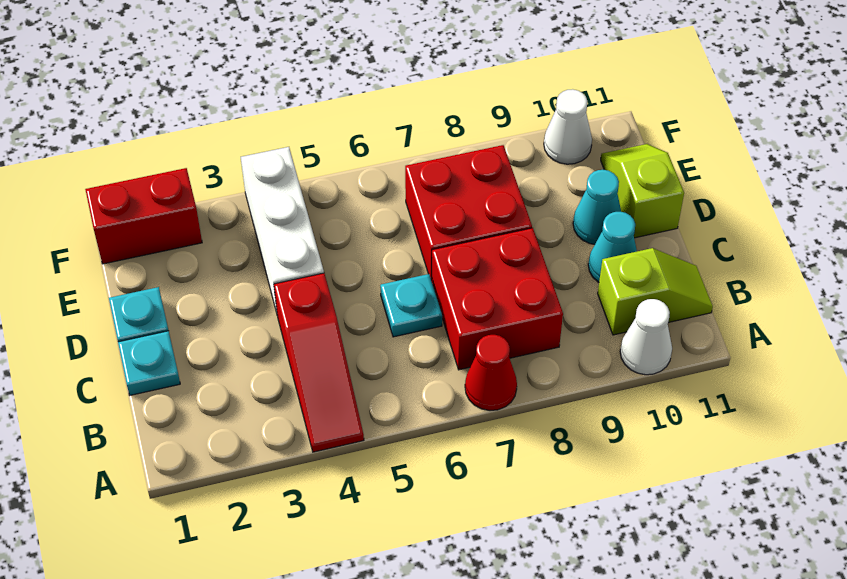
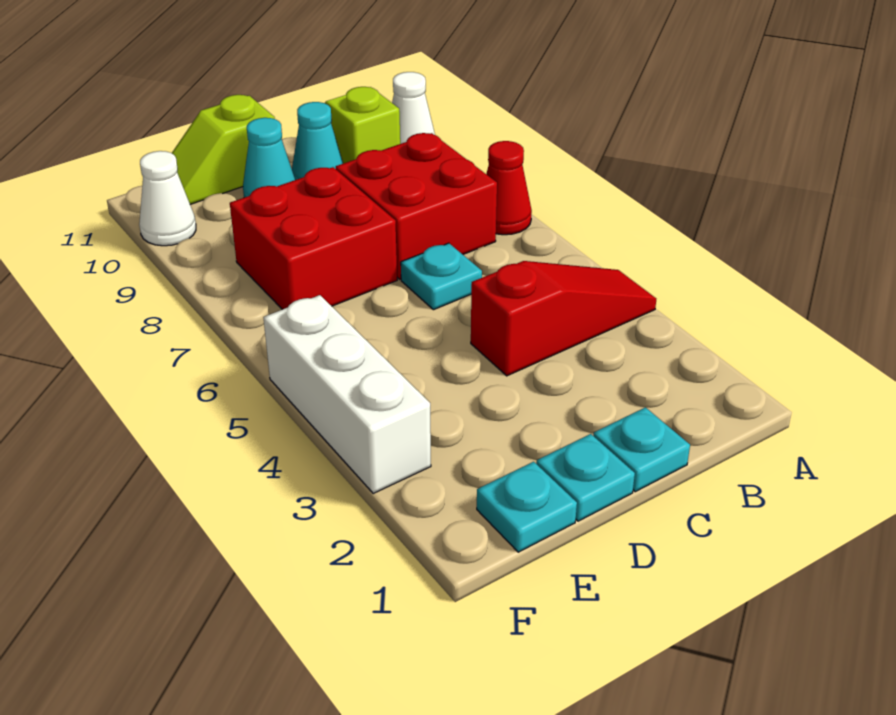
white brick D4:F4 level 1 -> white brick F3:F5 level 1
none -> cyan plate E1 level 1
red brick F1:F2 level 1 -> none

